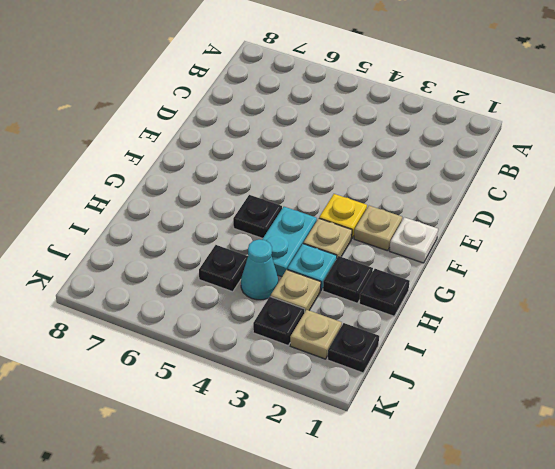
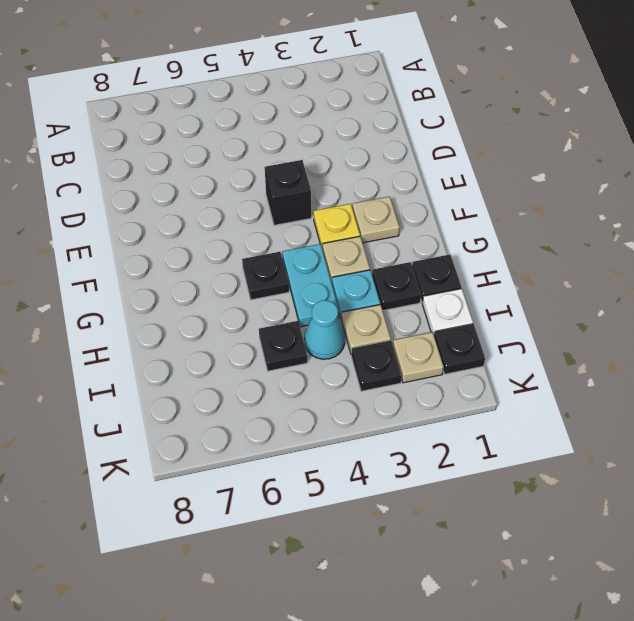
none -> black brick E4 level 1
white plate F1 level 1 -> white plate I1 level 1

